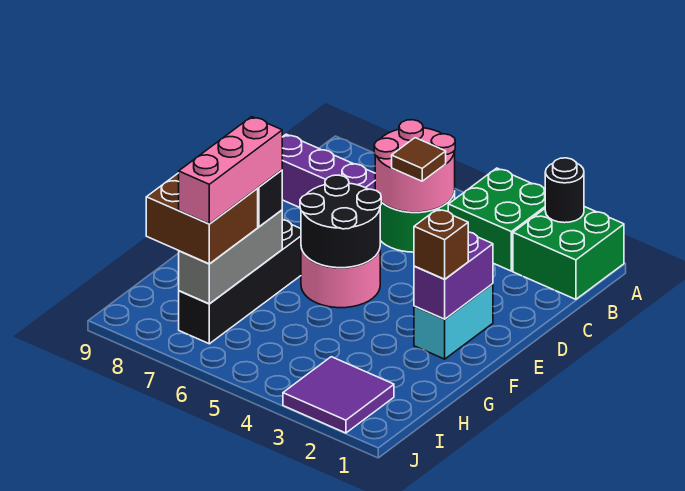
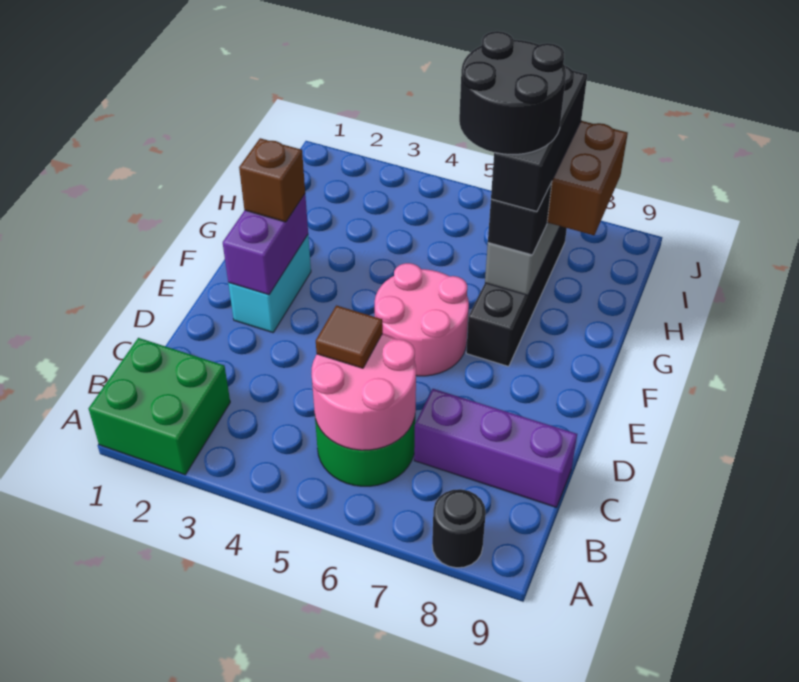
black round brick A2 level 2 -> black round brick A8 level 1
green brick A3:B4 level 1 -> none
black round brick E5:F6 level 2 -> black round brick G6:H7 level 5
pink brick G7:I7 level 4 -> black brick G7:I7 level 4
purple tile I2:J3 level 1 -> none

